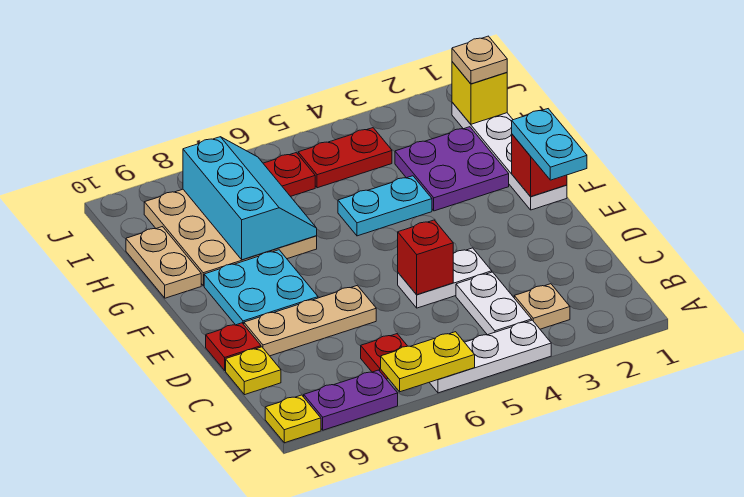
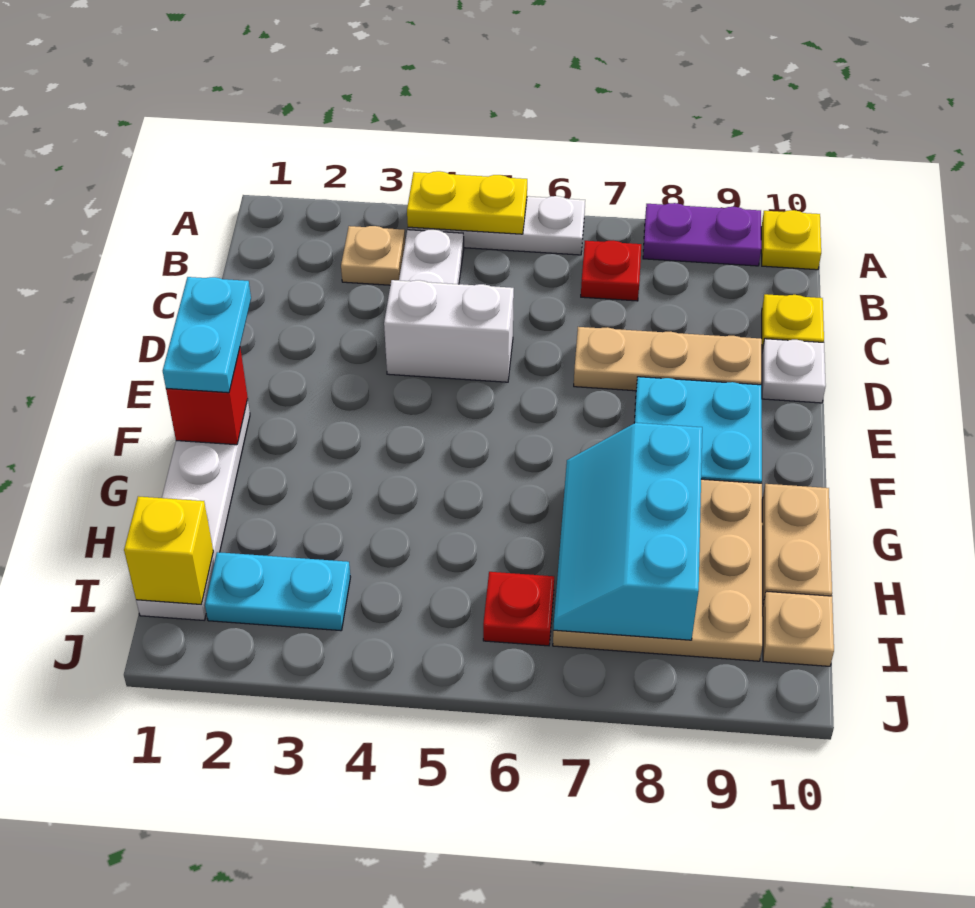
yellow plate A6:A7 level 2 -> yellow plate A4:A5 level 2
white plate D4:D5 level 1 -> white brick D4:D5 level 1
red brick D5 level 2 -> none
red plate D10 level 1 -> white plate D10 level 1
purple plate G2:H3 level 1 -> none
cyan plate G4:G5 level 1 -> cyan plate I2:I3 level 1
tan plate I1 level 3 -> tan plate I10 level 1
red plate I4:I5 level 1 -> none

